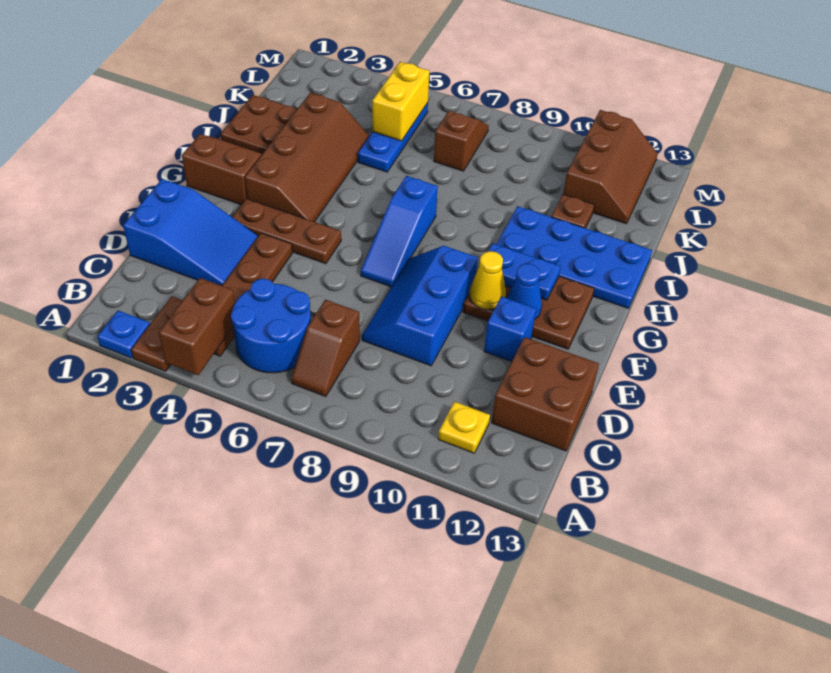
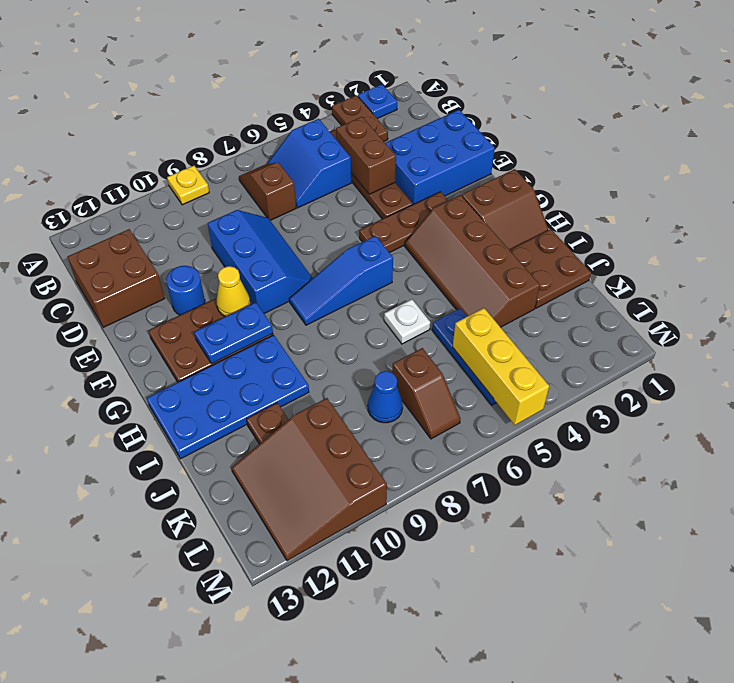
brown brick A4:B4 level 2 -> brown brick C4:D4 level 2
blue round brick B5:C6 level 1 -> blue slope B5:C6 level 1 top 5
yellow plate B11 level 1 -> yellow plate A9 level 1
blue slope D1:E3 level 1 top 1 -> blue brick D1:E3 level 1
blue brick E11 level 1 -> blue round brick E11 level 1
blue slope F7:H7 level 1 top H -> blue slope G6:G8 level 1 top 6
blue cone F11 level 2 -> blue cone K8 level 1
none -> white plate I6 level 1
yellow brick K5:L5 level 2 -> yellow brick K5:M5 level 2
brown slope K11:M12 level 1 top 11 -> brown slope K10:M12 level 1 top 10

